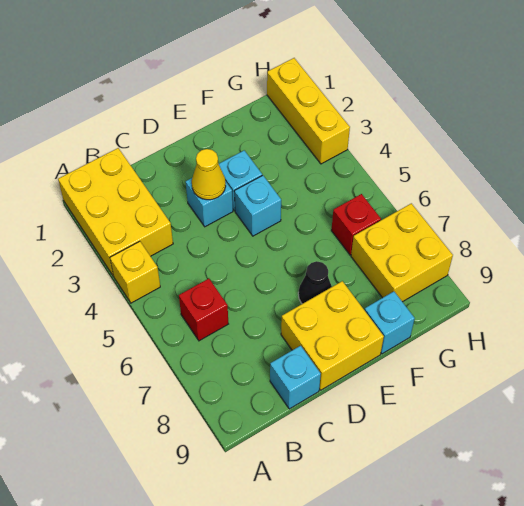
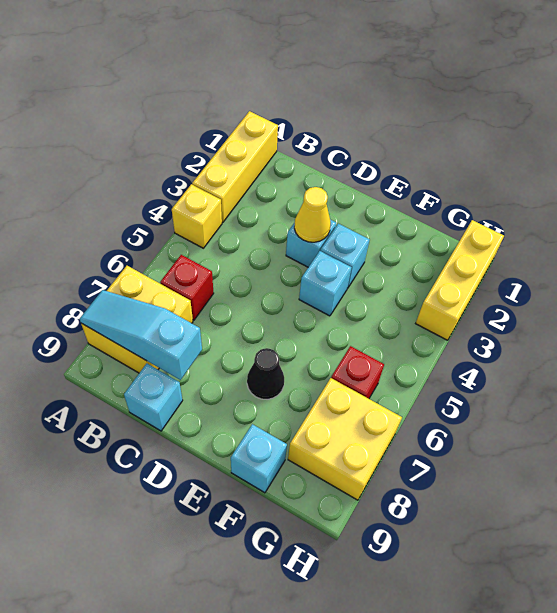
yellow brick A1:B3 level 1 -> yellow brick A1:A3 level 1
none -> cyan slope A8:C8 level 2 top C
yellow brick D8:E9 level 1 -> yellow brick A7:B8 level 1

